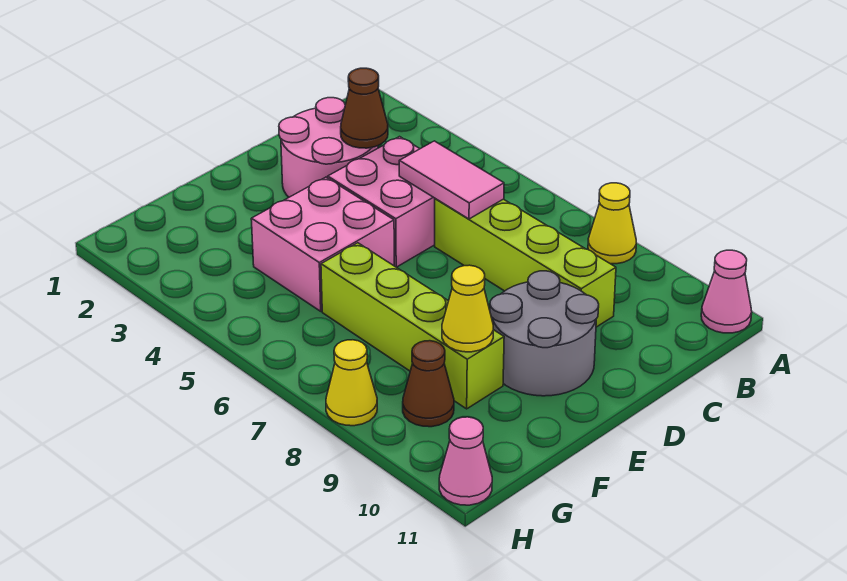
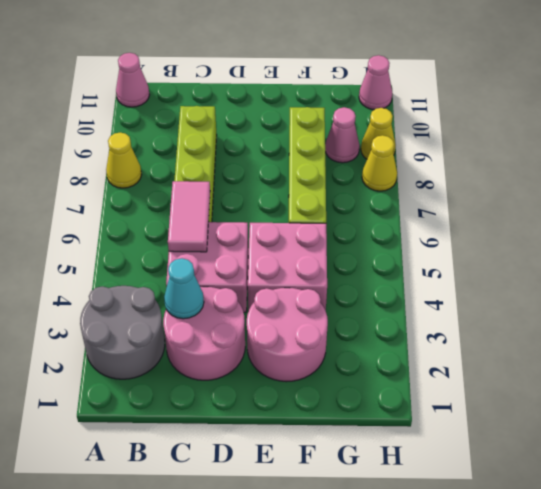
brown cone C3 level 2 -> cyan cone C3 level 2
grey round brick D9:E10 level 1 -> grey round brick A2:B3 level 1
none -> pink round brick E2:F3 level 1
yellow cone F9 level 2 -> yellow cone H9 level 1
brown cone G9 level 1 -> pink cone G9 level 1

